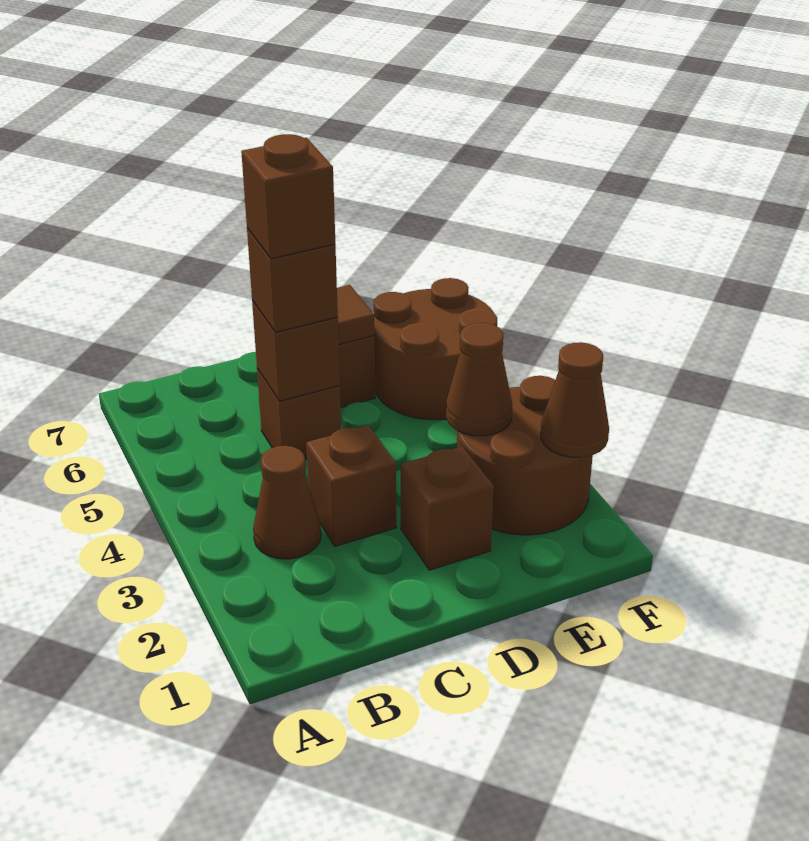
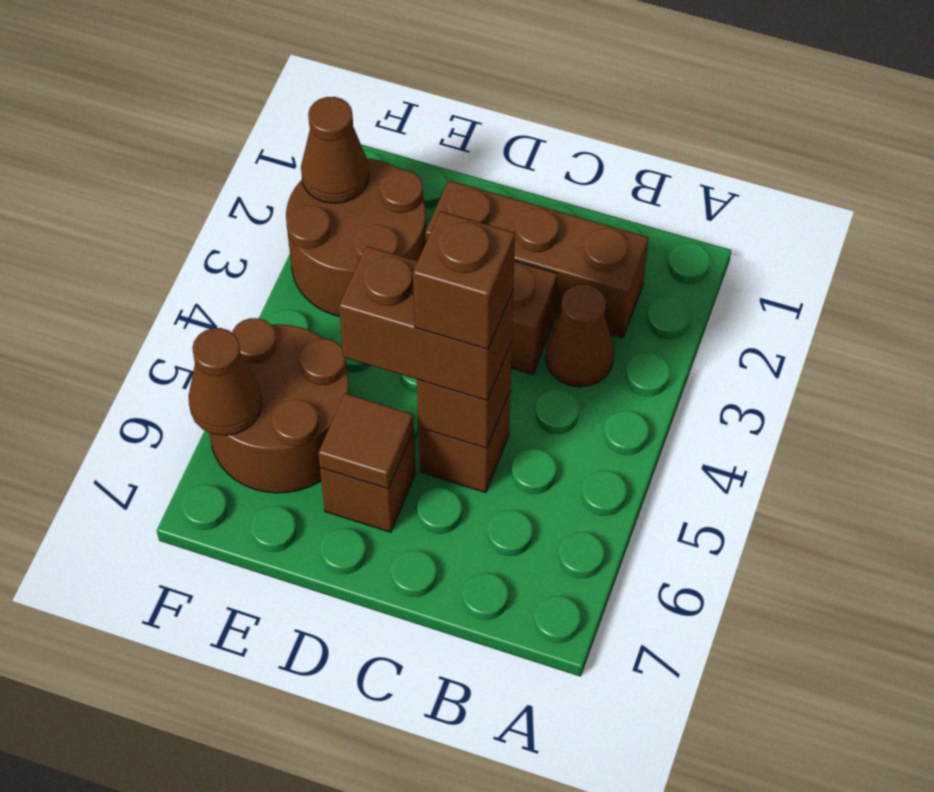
brown brick C5 level 3 -> brown brick C5:D5 level 3
brown brick D2 level 1 -> brown brick B2:D2 level 1
brown cone E3 level 2 -> brown cone F6 level 2

